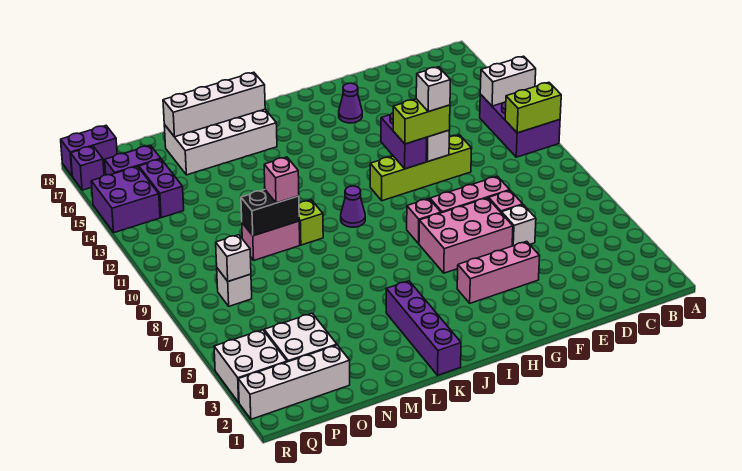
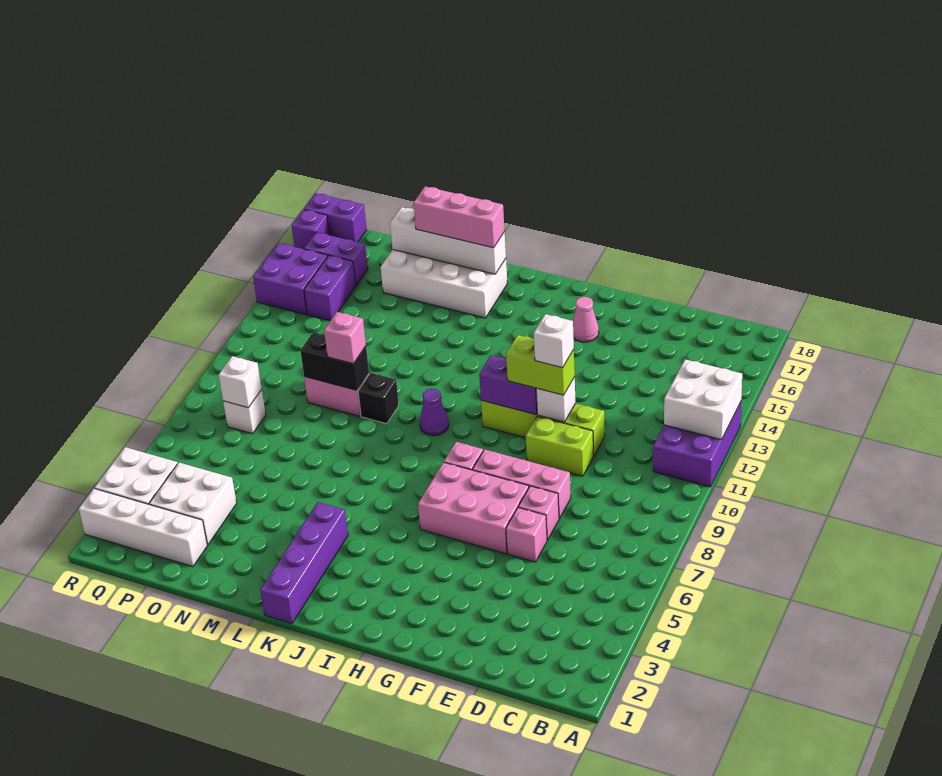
lime brick A11:B11 level 2 -> lime brick E10:F10 level 1
white brick A13:B13 level 2 -> white brick A12:B13 level 2
white brick E6 level 1 -> pink brick E6 level 1
pink brick F4:H4 level 1 -> pink brick K17:M17 level 3
purple brick G11:G12 level 2 -> purple brick G11:H11 level 2
purple cone G16 level 1 -> pink cone G16 level 1
lime brick L10 level 1 -> black brick L10 level 1

